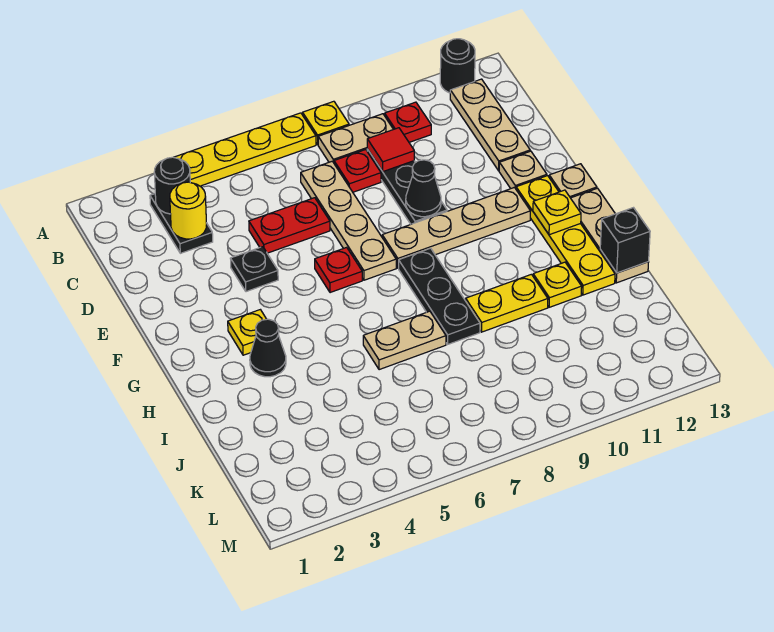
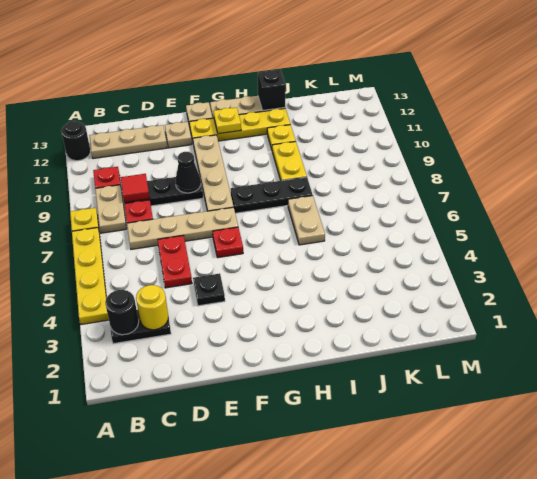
yellow plate G3 level 1 -> none
black cone H3 level 1 -> none

